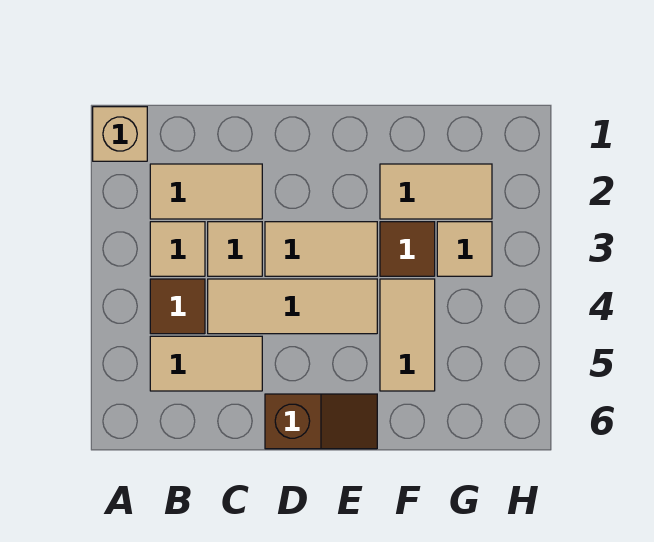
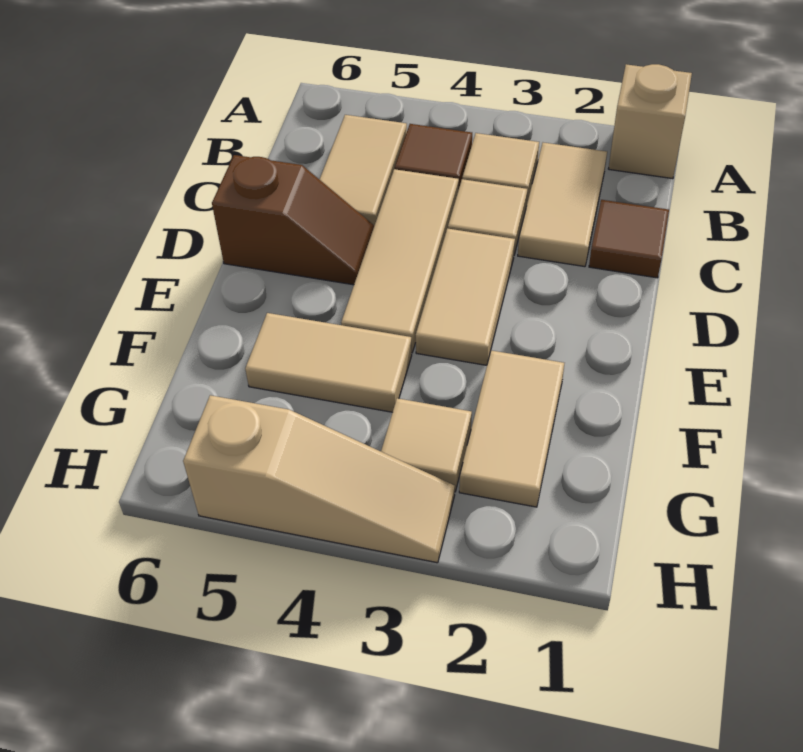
brown slope D6:E6 level 1 top D -> brown slope D5:D6 level 1 top 6
brown tile F3 level 1 -> brown tile C1 level 1
none -> tan slope H3:H5 level 1 top 5

